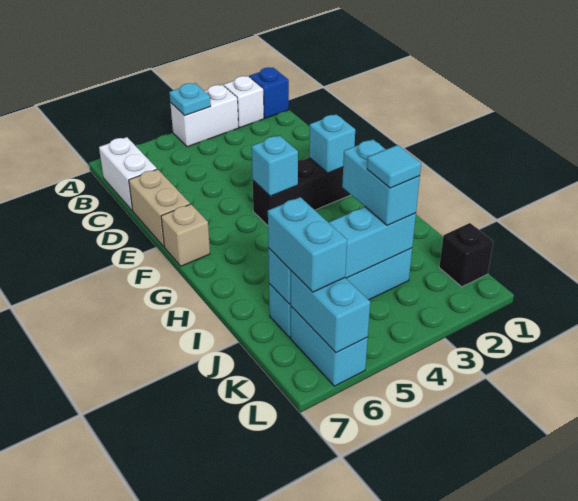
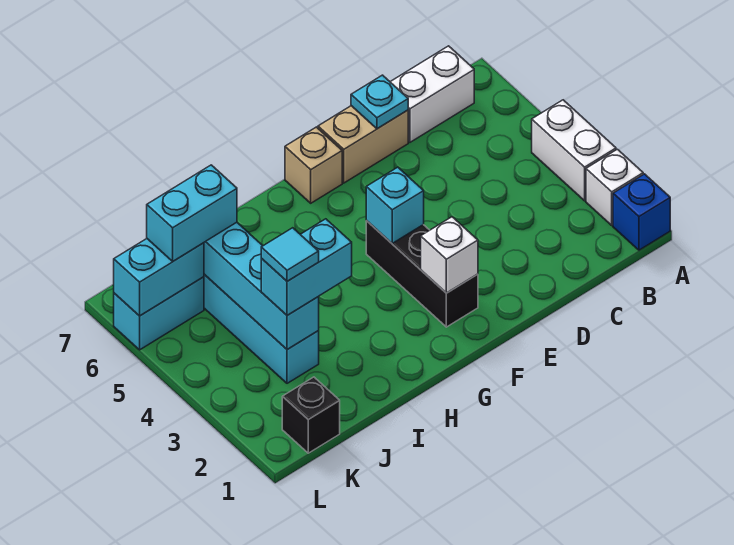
cyan plate A4 level 2 -> cyan plate D7 level 2
cyan brick F2 level 2 -> white brick F2 level 2

